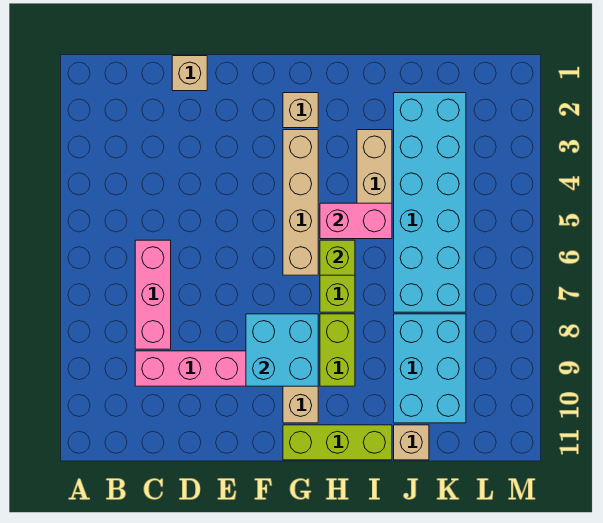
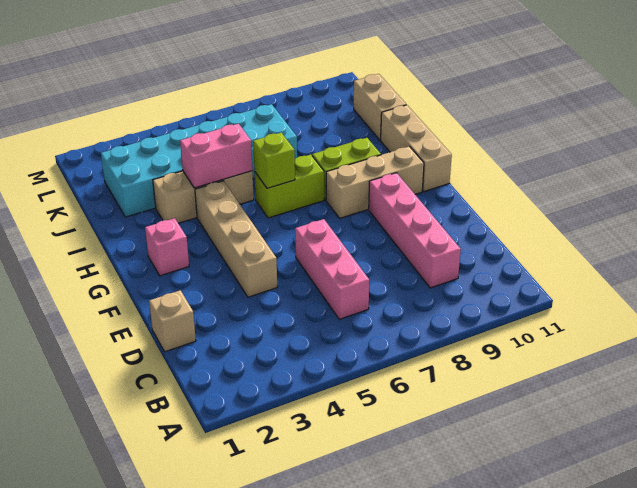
pink brick C6:C8 level 1 -> pink brick C6:E6 level 1
cyan brick F8:G9 level 2 -> none
tan brick G2 level 1 -> pink brick G2 level 1
tan brick G3:G6 level 1 -> tan brick E4:H4 level 1
lime brick G11:I11 level 1 -> tan brick G11:I11 level 1
pink brick H5:I5 level 2 -> pink brick I4:I5 level 2
cyan brick J8:K10 level 1 -> none
tan brick J11 level 1 -> tan brick J11:K11 level 1

